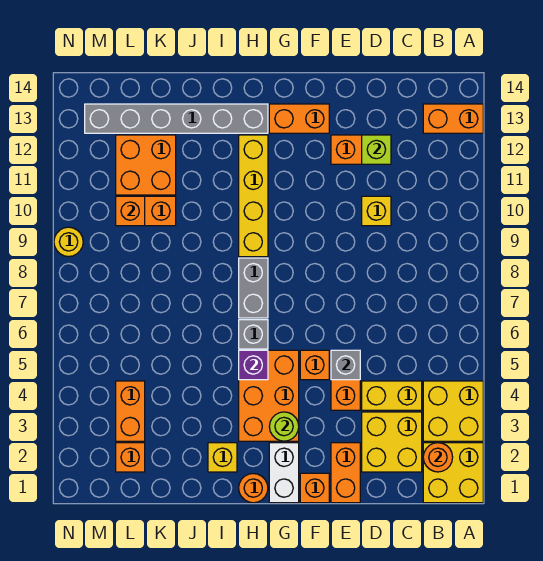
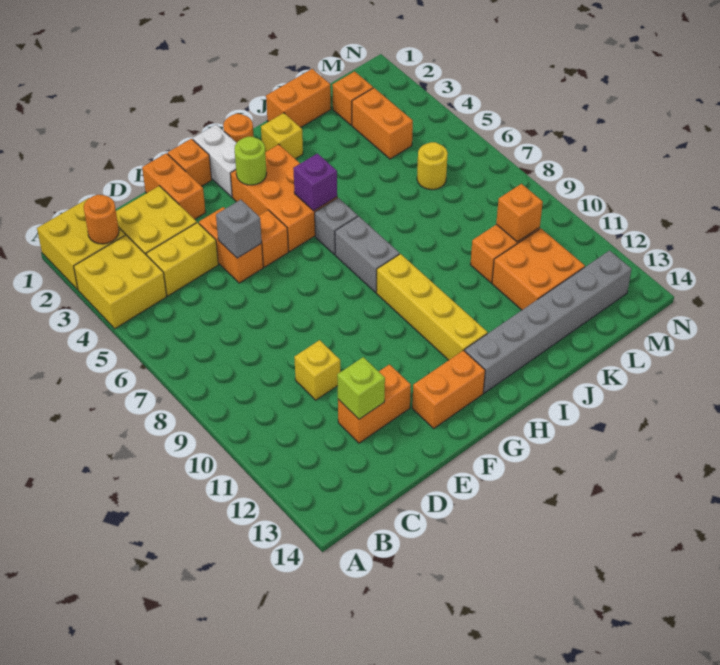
orange brick A13:B13 level 1 -> orange brick J1:K1 level 1
yellow round brick N9 level 1 -> yellow round brick L6 level 1

